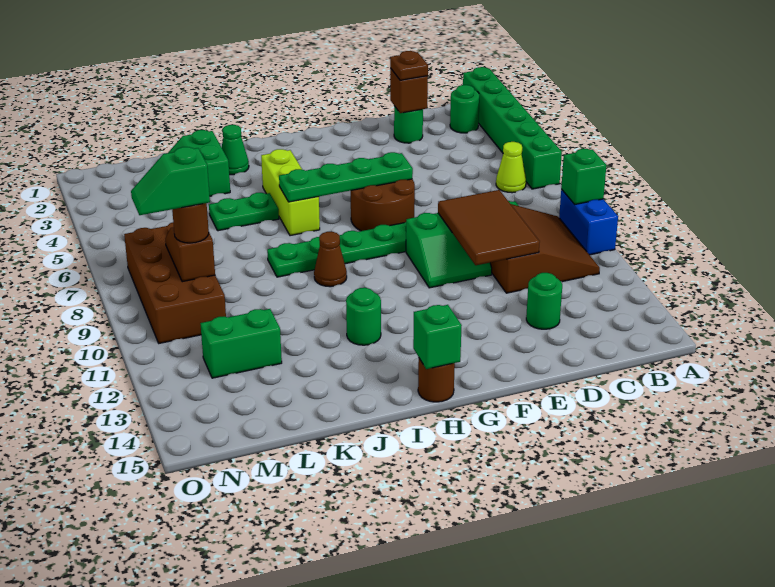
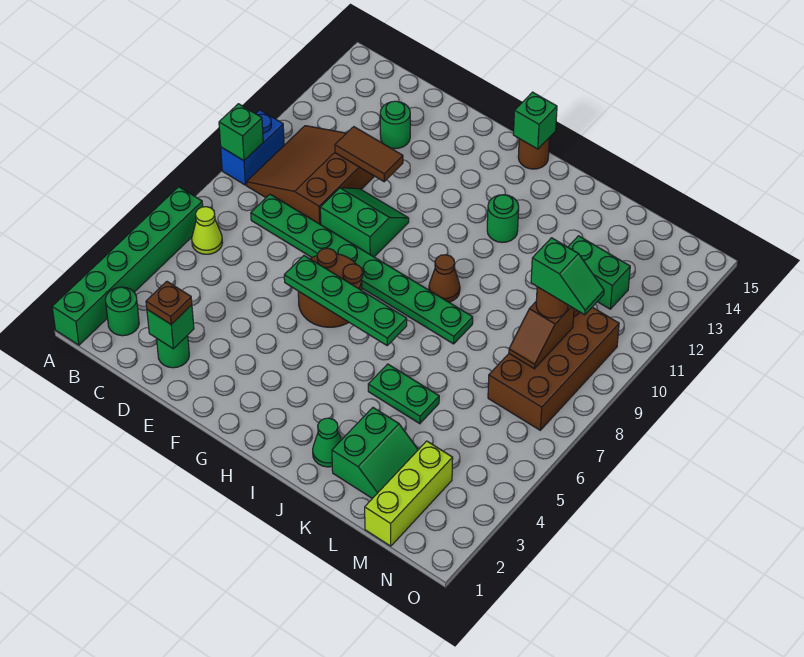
brown brick D2 level 2 -> green brick D2 level 2
brown tile D9:E11 level 2 -> brown tile D11:E11 level 2
lime brick I4:I6 level 1 -> lime brick M1:M3 level 1

